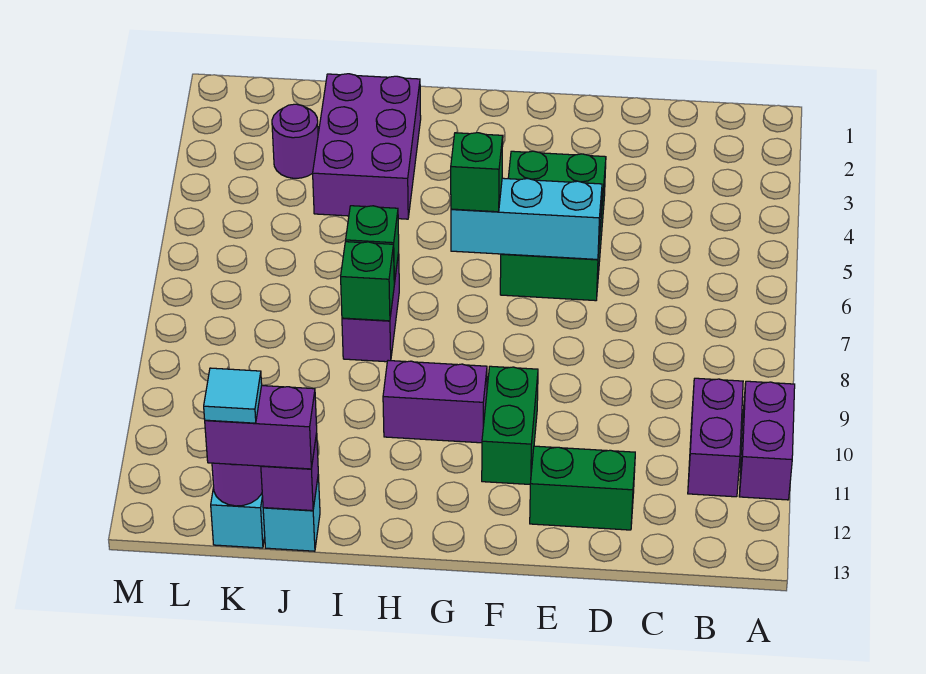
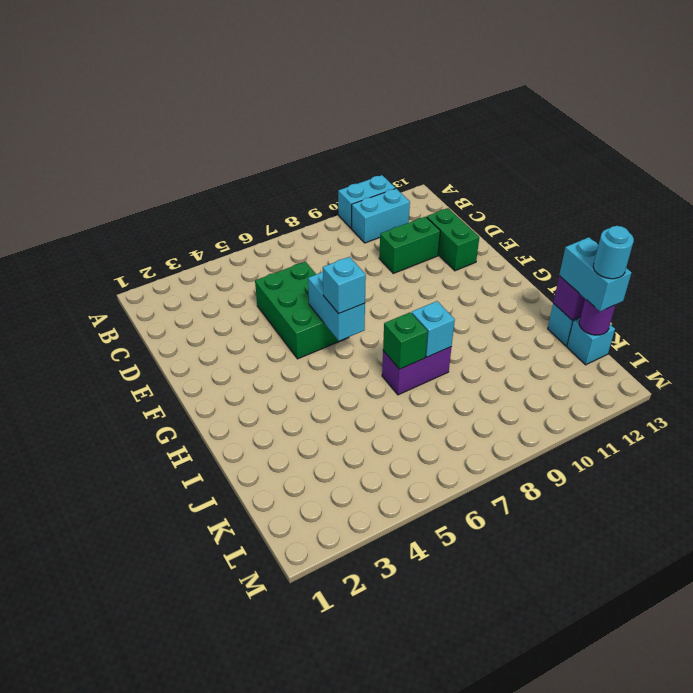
purple brick A10:A11 level 1 -> cyan brick A10:A11 level 1
purple brick B10:B11 level 1 -> cyan brick B10:B11 level 1
green brick E4:F6 level 1 -> green brick D5:F6 level 1
cyan brick E6:G6 level 2 -> cyan brick F6:G6 level 2
green brick F10:F11 level 1 -> green brick D10:D11 level 1
green brick G6 level 3 -> cyan brick G6 level 3
purple brick G10:H10 level 1 -> none
purple brick I2:J4 level 1 -> none
green brick I8 level 2 -> cyan brick I8 level 2
purple brick J13:K13 level 3 -> cyan brick J13:K13 level 3
purple round brick K3 level 1 -> none
cyan tile K13 level 4 -> cyan round brick K13 level 4

